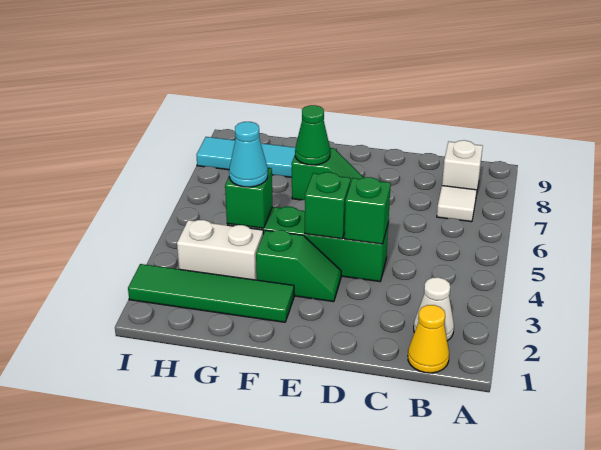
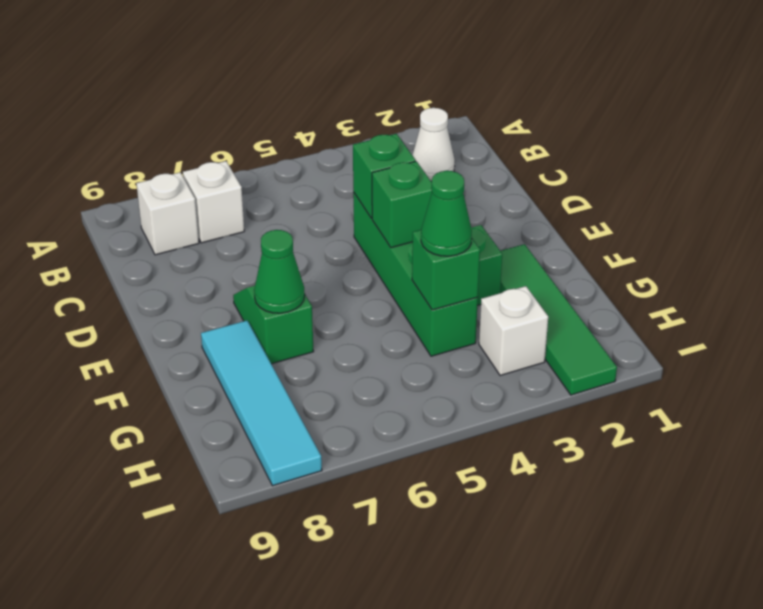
yellow cone B1 level 1 -> none
white tile B7 level 1 -> white brick B7 level 1
white brick G3:H3 level 1 -> white brick H3 level 1
cyan cone G4 level 3 -> green cone G4 level 3

